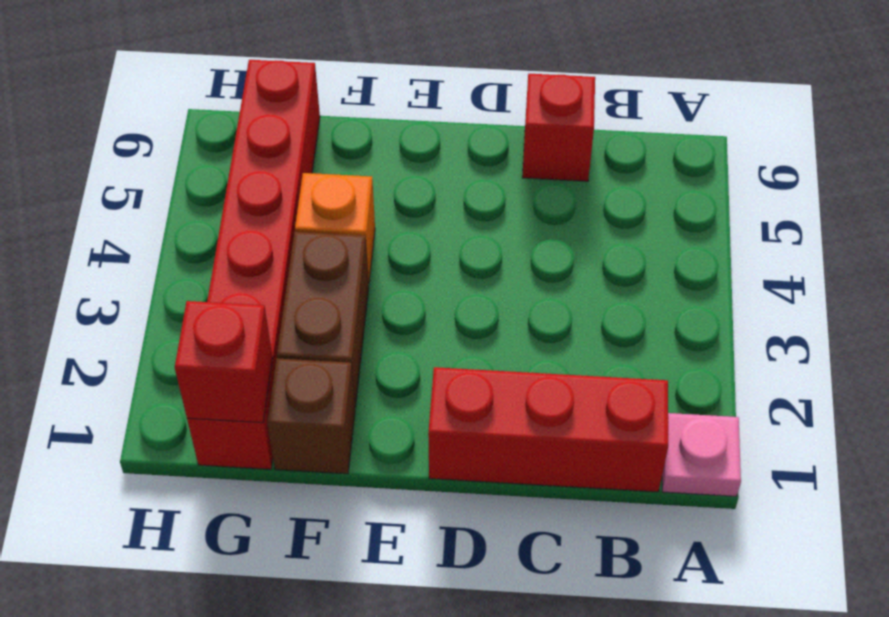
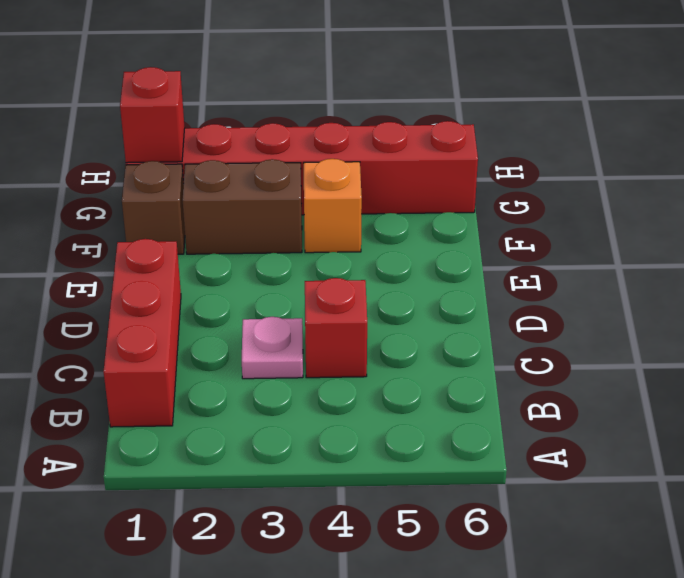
pink plate A1 level 1 -> pink plate C3 level 1
red brick C6 level 1 -> red brick C4 level 1

